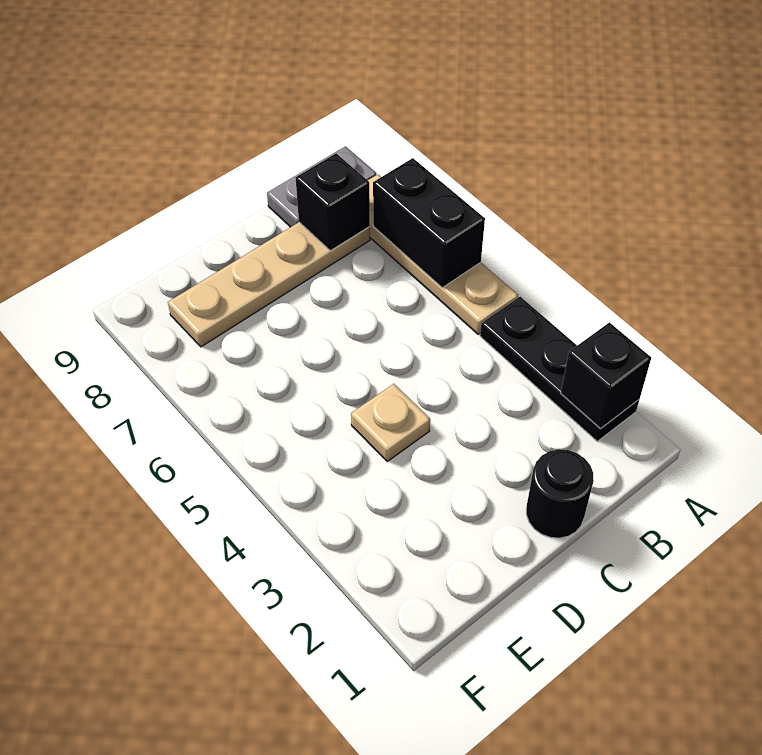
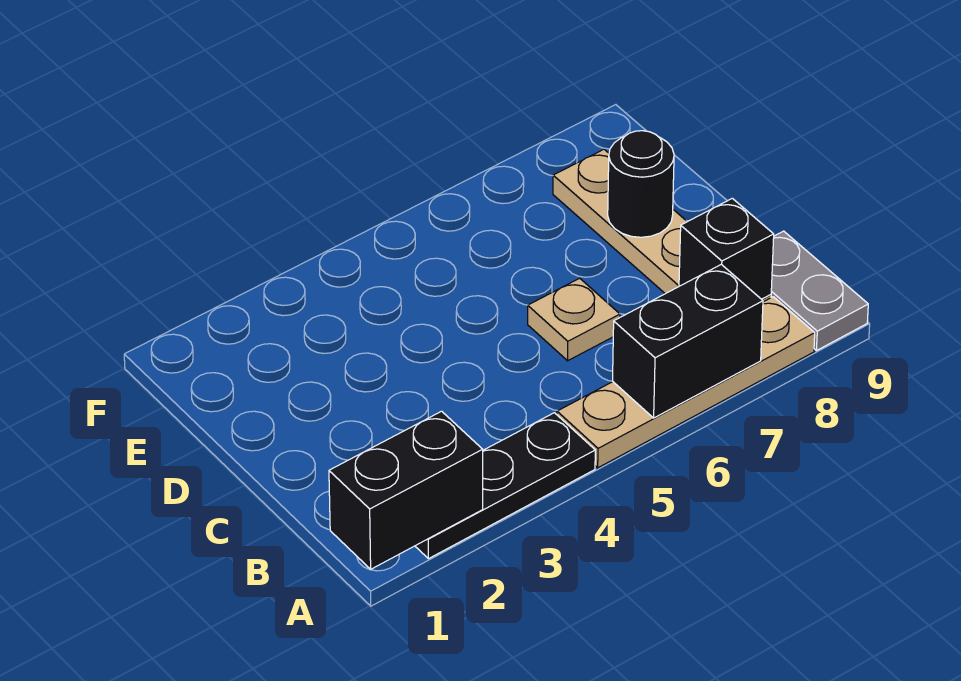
black brick A2 level 2 -> black brick A1:A2 level 2
black round brick C1 level 1 -> black round brick D8 level 2
tan plate D4 level 1 -> tan plate C6 level 1

